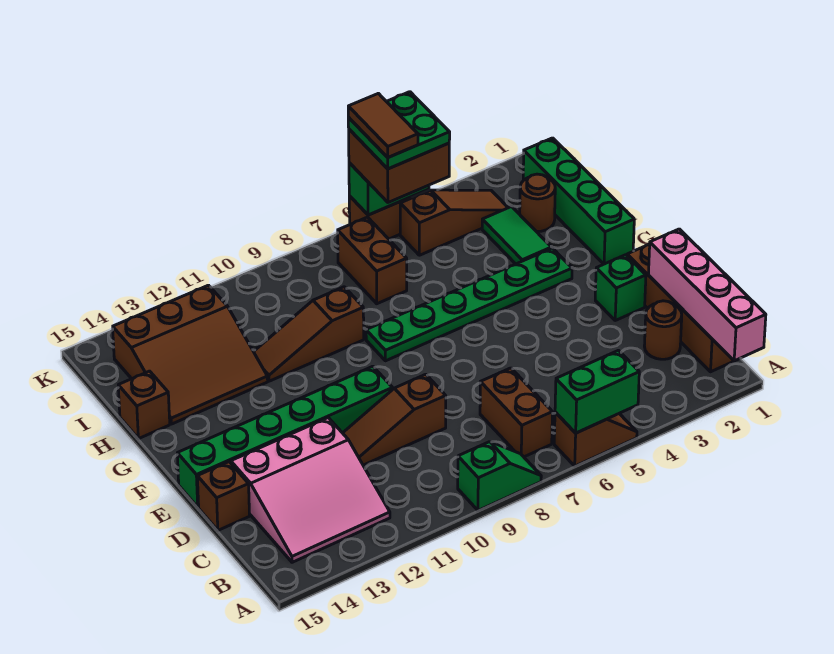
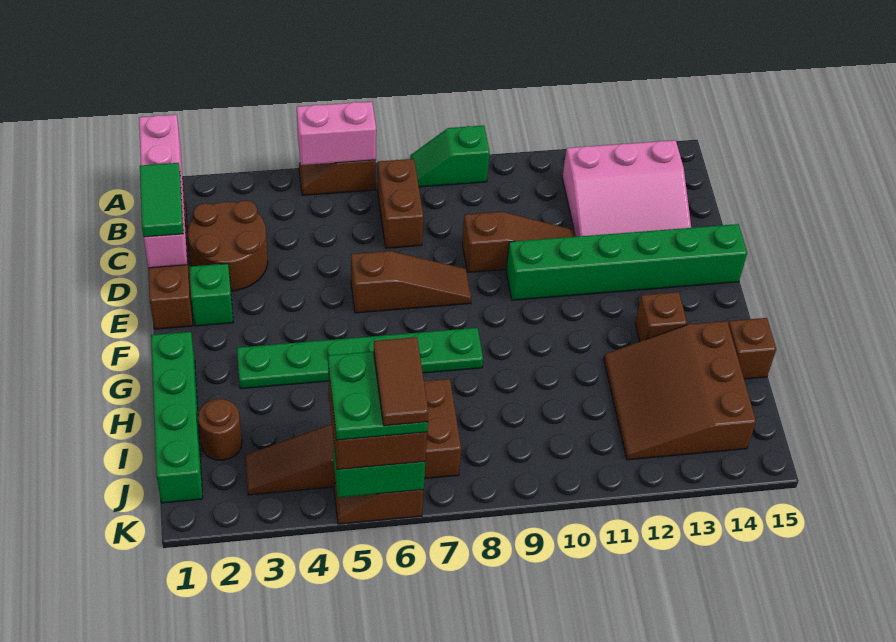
green brick A5:A6 level 2 -> pink brick A5:A6 level 2
pink slope B12:D14 level 1 top D -> pink slope B12:D14 level 1 top B
brown round brick C2 level 1 -> brown round brick C2:D3 level 1
brown brick D15 level 1 -> brown brick G13 level 1
green tile H3:I3 level 1 -> green tile C1:D1 level 3
brown slope H9:H11 level 1 top 9 -> brown slope E6:E8 level 1 top 6
brown slope H12:J14 level 1 top J -> brown slope H12:J14 level 1 top 14

